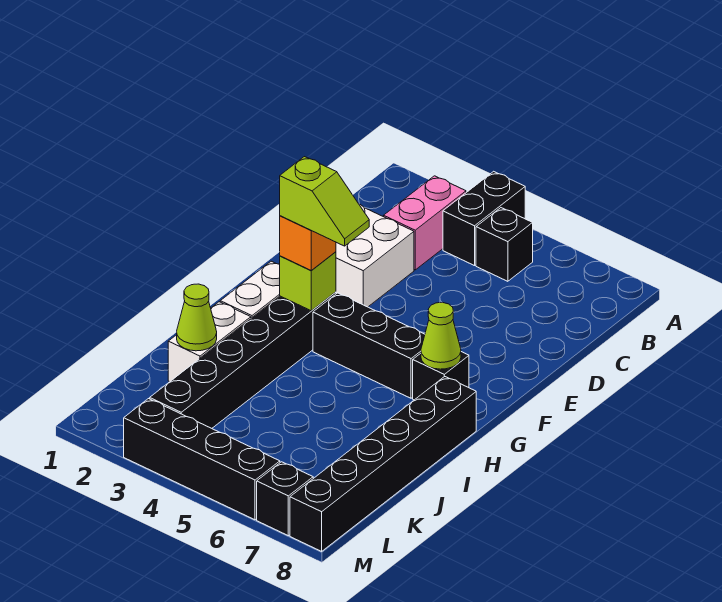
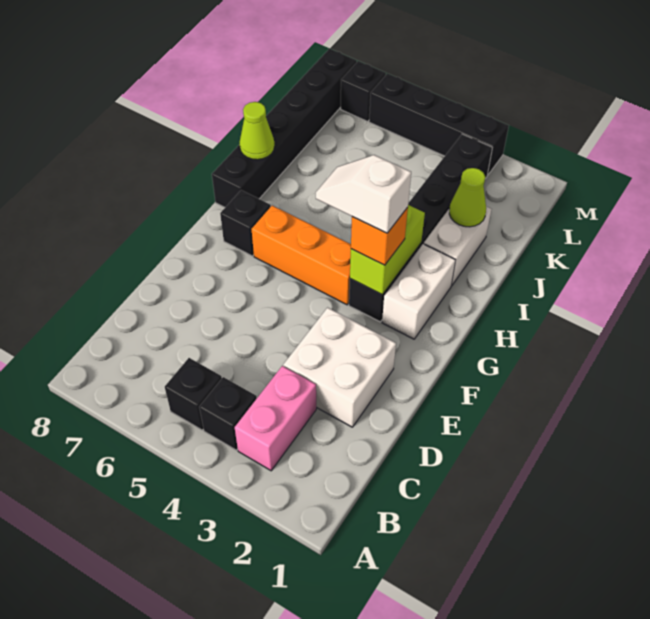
black brick A4:B4 level 1 -> black brick B4 level 1
lime brick G3 level 2 -> lime brick G3:H3 level 2
lime slope G3:G4 level 4 top 3 -> white slope G3:G4 level 4 top 3
black brick G4:G6 level 1 -> orange brick G4:G6 level 1
lime cone G7 level 2 -> lime cone I8 level 2

